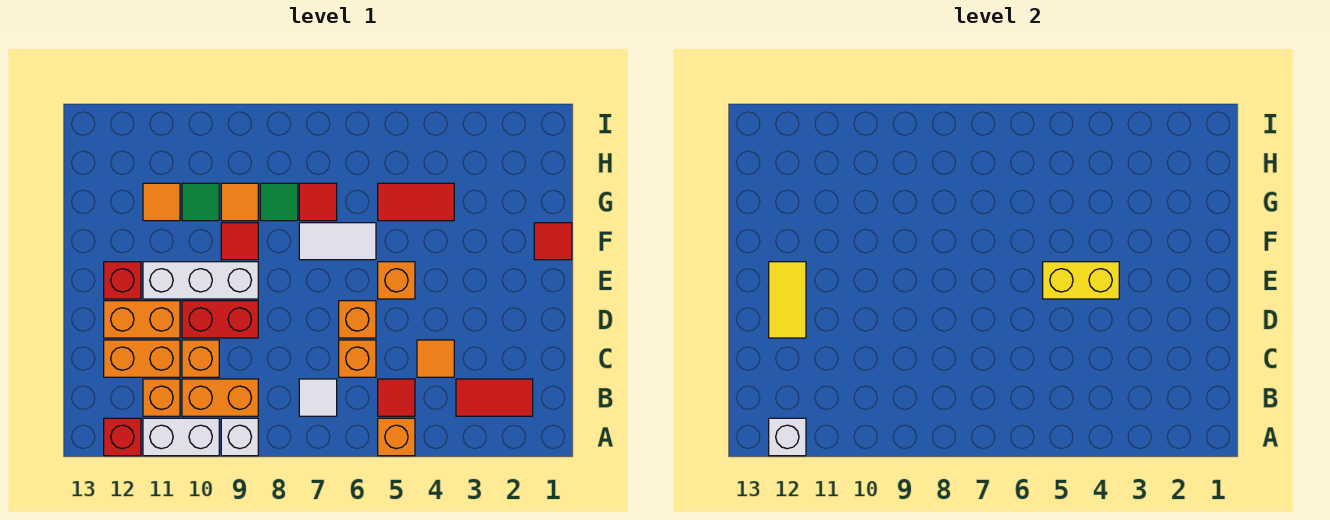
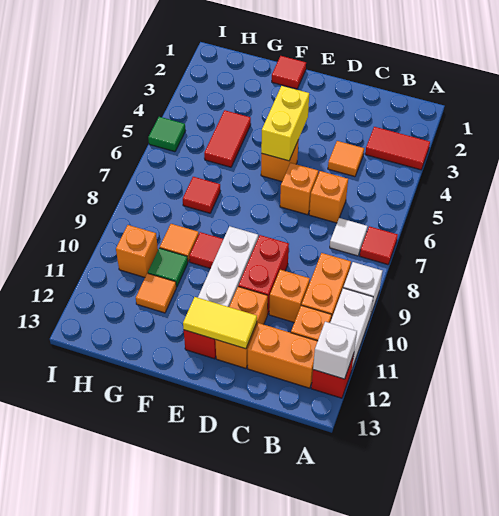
orange brick A5 level 1 -> orange brick H10 level 1
red tile B2:B3 level 1 -> red tile A3:B3 level 1
red tile B5 level 1 -> red tile A7 level 1
orange brick C11:C12 level 1 -> orange brick B12:C12 level 1
white tile F6:F7 level 1 -> none
green tile G8 level 1 -> green tile I5 level 1

